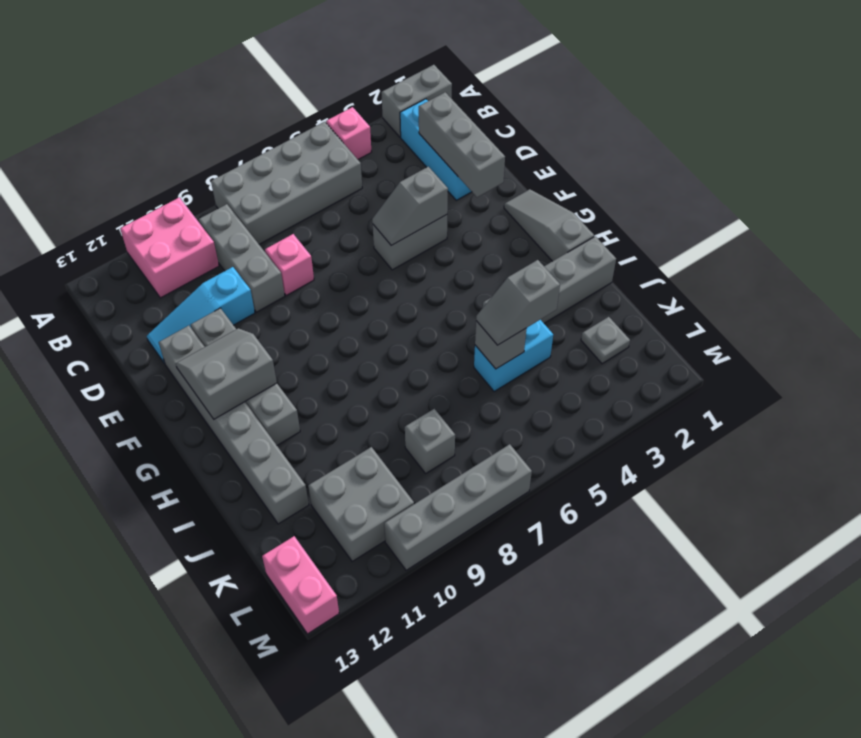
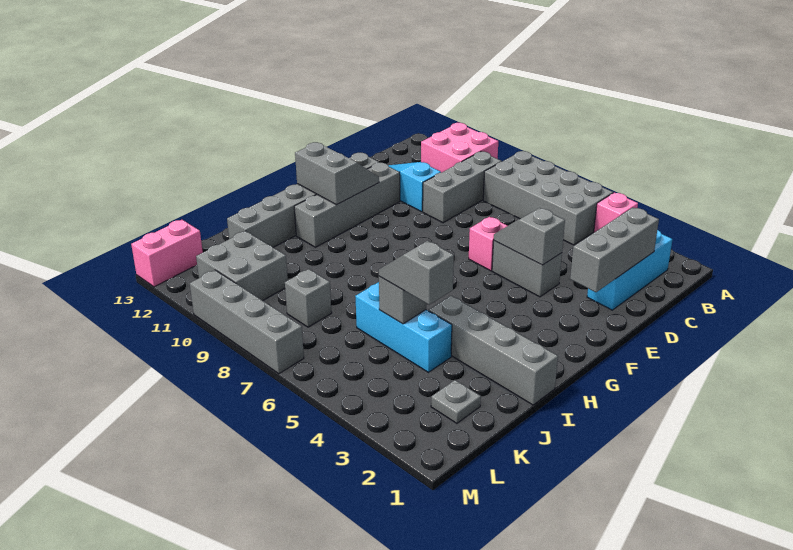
grey brick A1:A2 level 1 -> none
pink brick D8 level 1 -> pink brick E6 level 1
grey slope F1:H1 level 1 top H -> none
cyan brick J4:J5 level 1 -> cyan brick J4:J6 level 1

